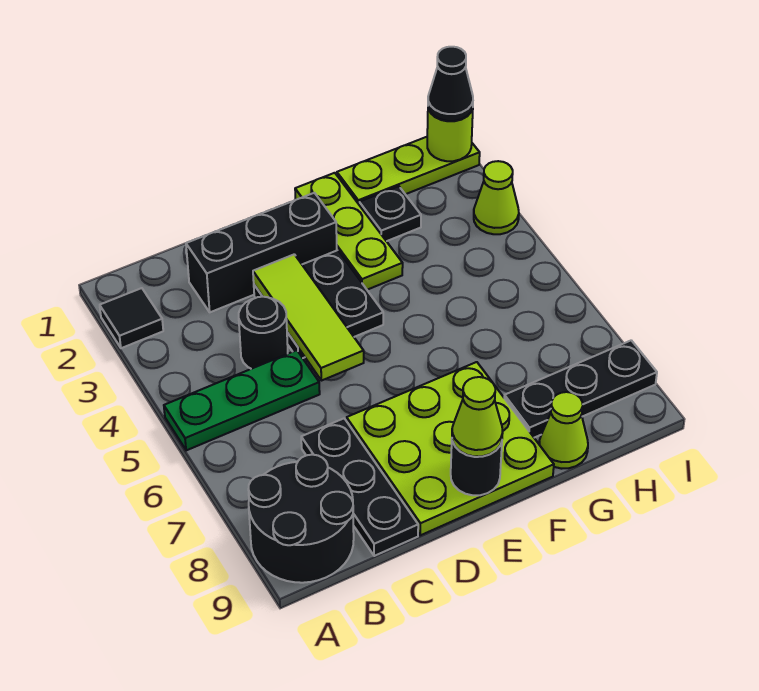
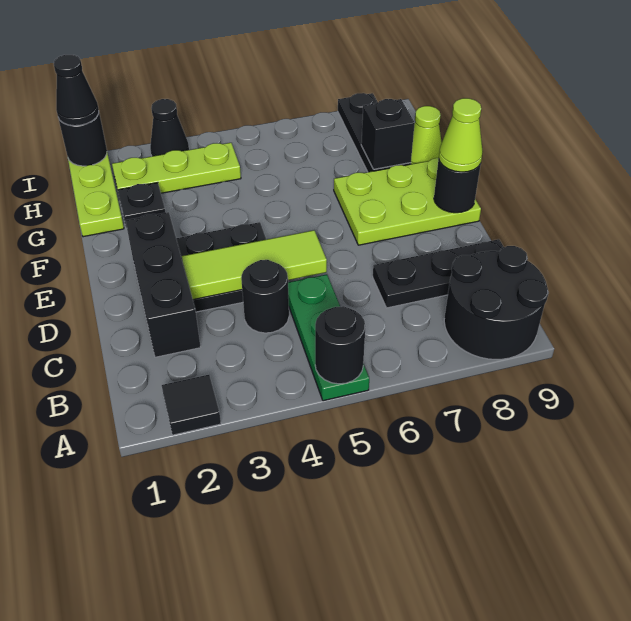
none -> black round brick A5 level 2
lime plate D7:F9 level 1 -> lime plate E7:F9 level 1
lime plate F1:F3 level 1 -> lime plate H2:H4 level 1
none -> black brick G8 level 2
lime round brick I1 level 2 -> black round brick I1 level 2
lime cone I3 level 1 -> black cone I3 level 1

